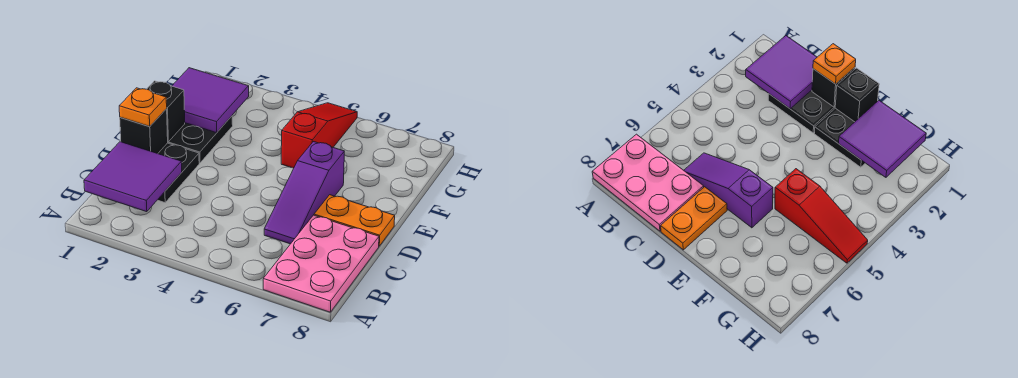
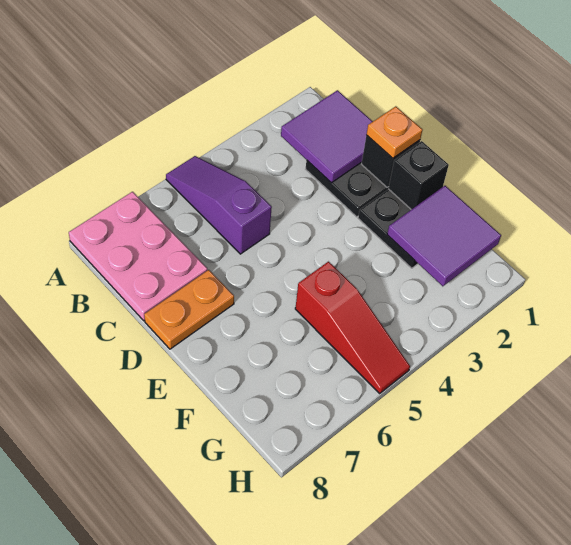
purple slope C6:E6 level 1 top E -> purple slope A5:C5 level 1 top C

